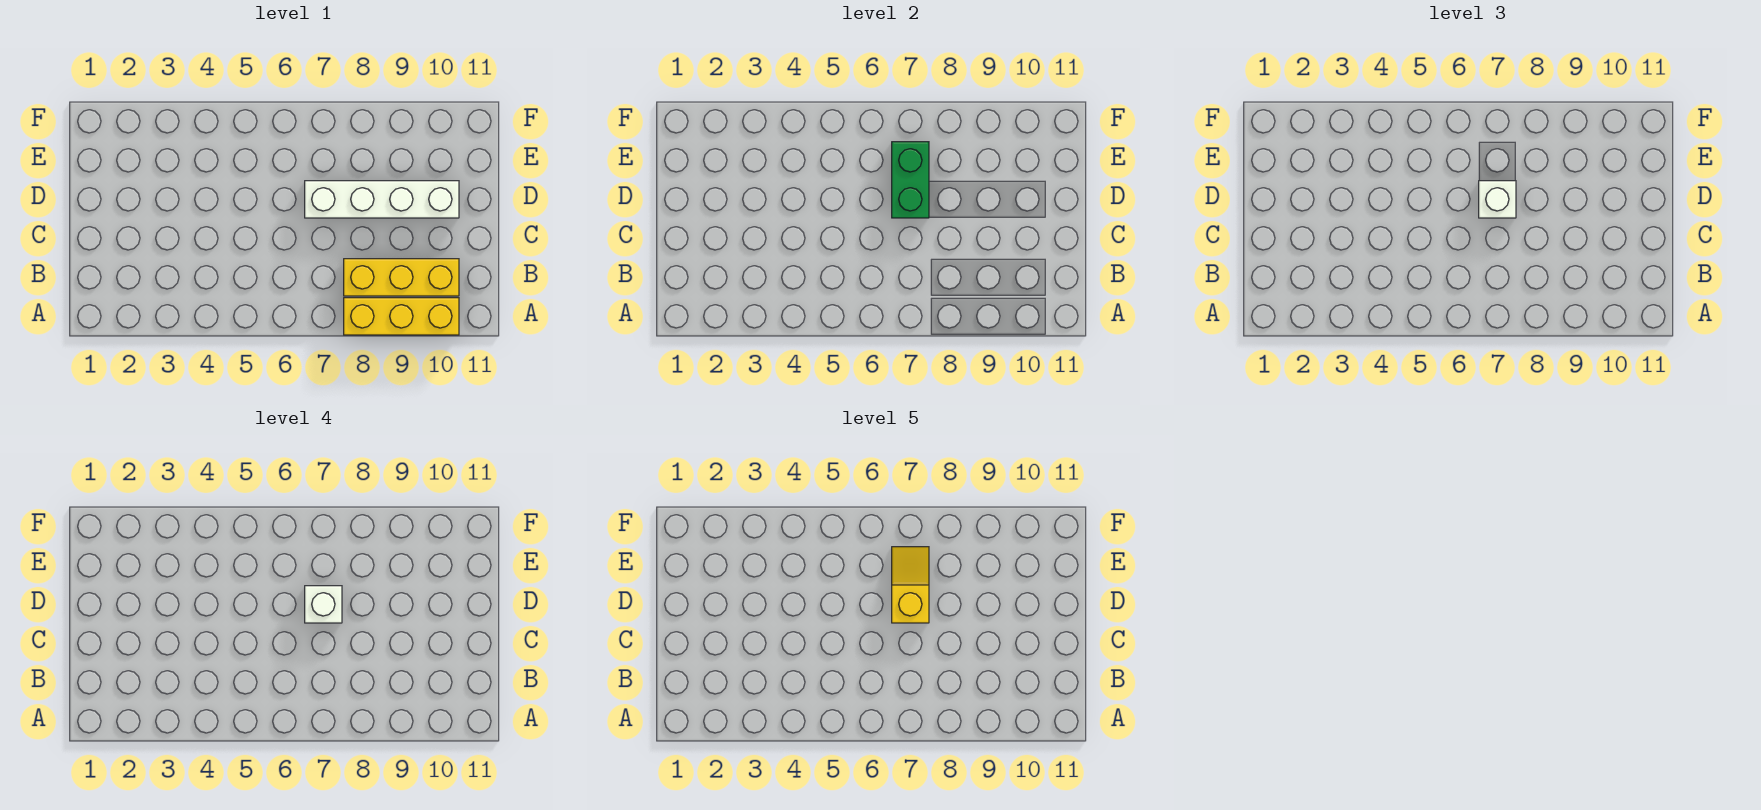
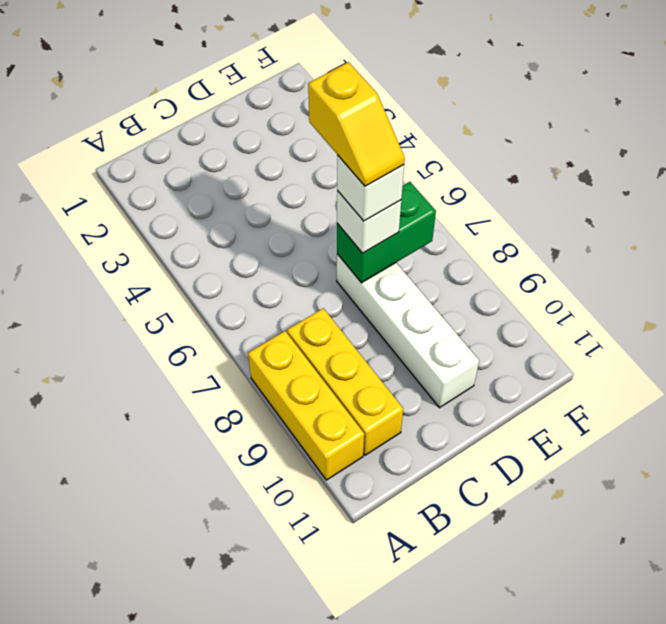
yellow slope D7:E7 level 5 top D -> yellow slope D6:D7 level 5 top 6

